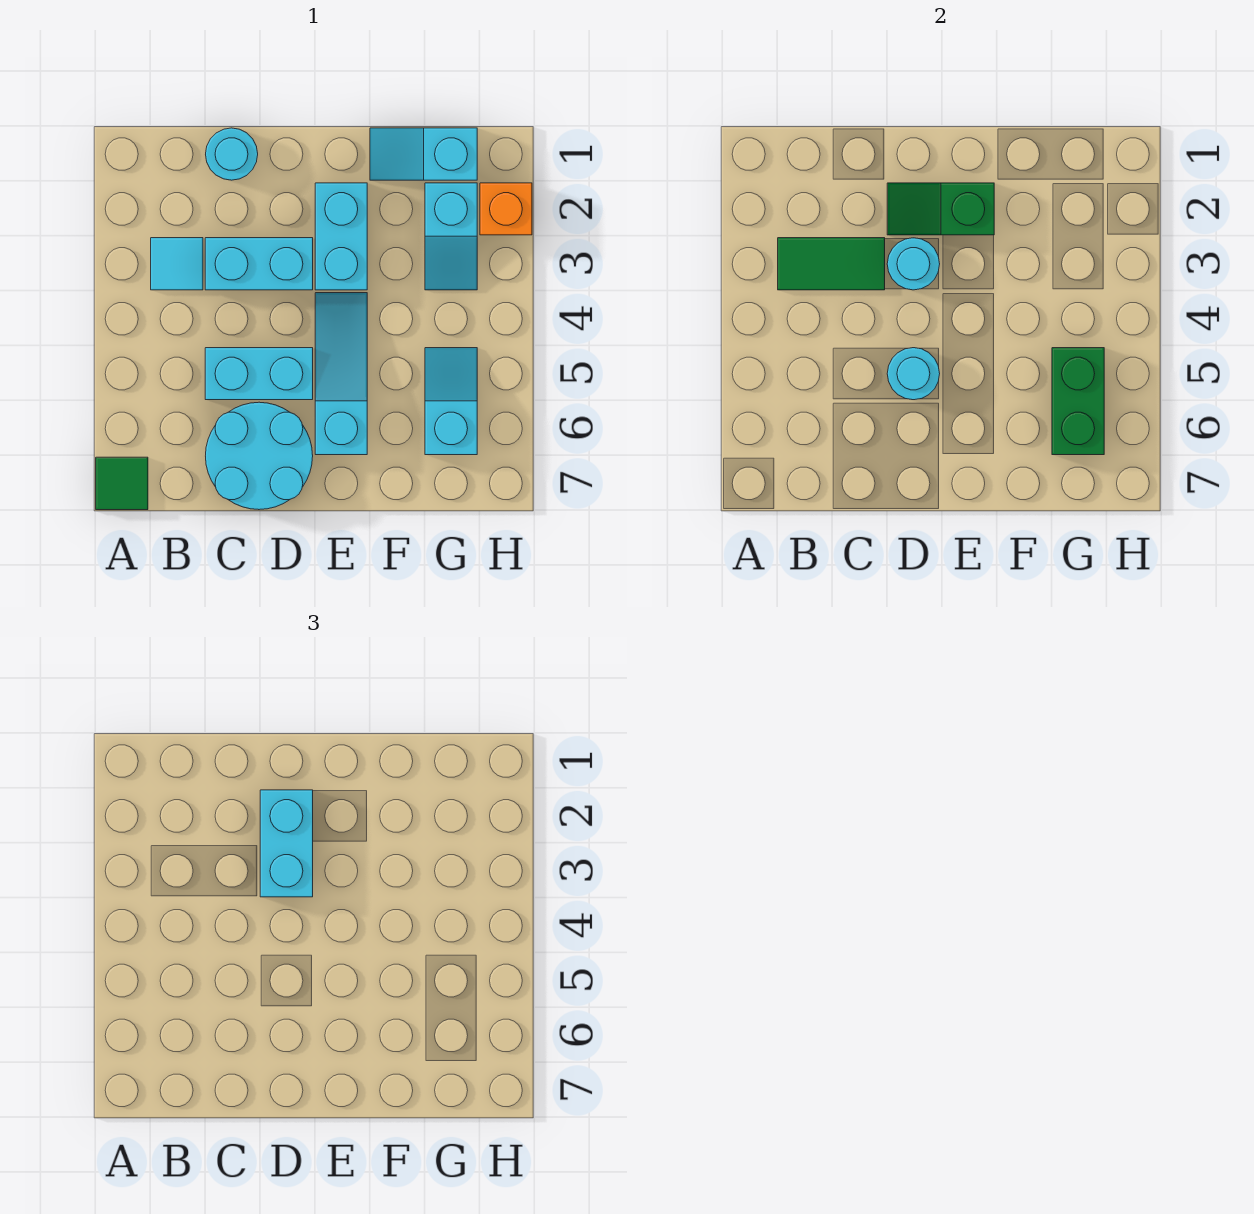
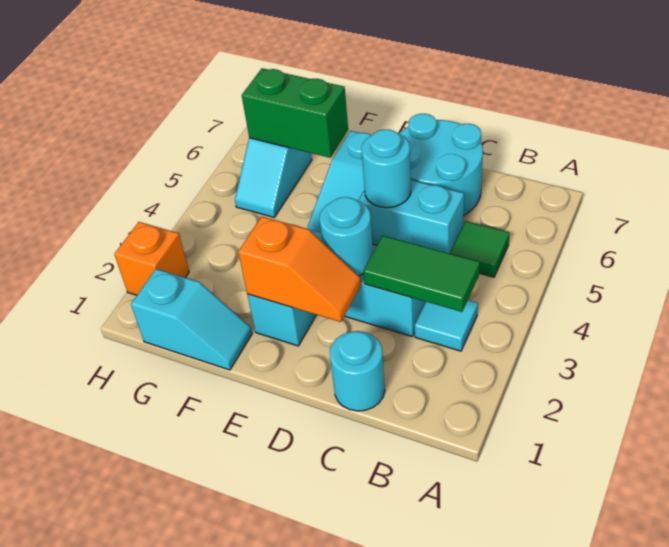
green tile A7 level 1 -> green tile B5 level 1
green slope D2:E2 level 2 top E -> orange slope D2:E2 level 2 top E
cyan brick D2:D3 level 3 -> none
cyan slope G2:G3 level 1 top 2 -> none
green brick G5:G6 level 2 -> green brick F6:G6 level 2

